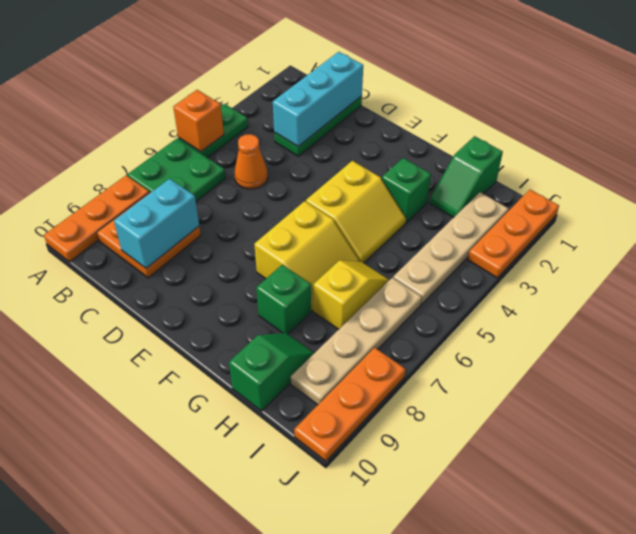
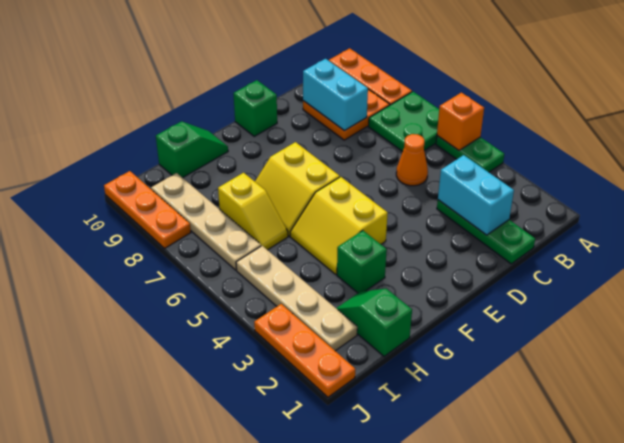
cyan brick C1:C3 level 2 -> cyan brick C2:C3 level 2
green brick G8 level 1 -> green brick E10 level 1
green slope H9:H10 level 1 top 10 -> green slope G10:H10 level 1 top H

